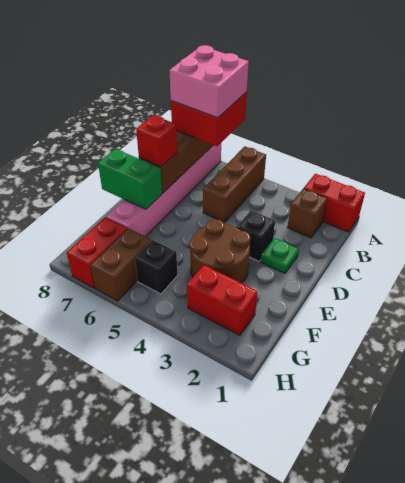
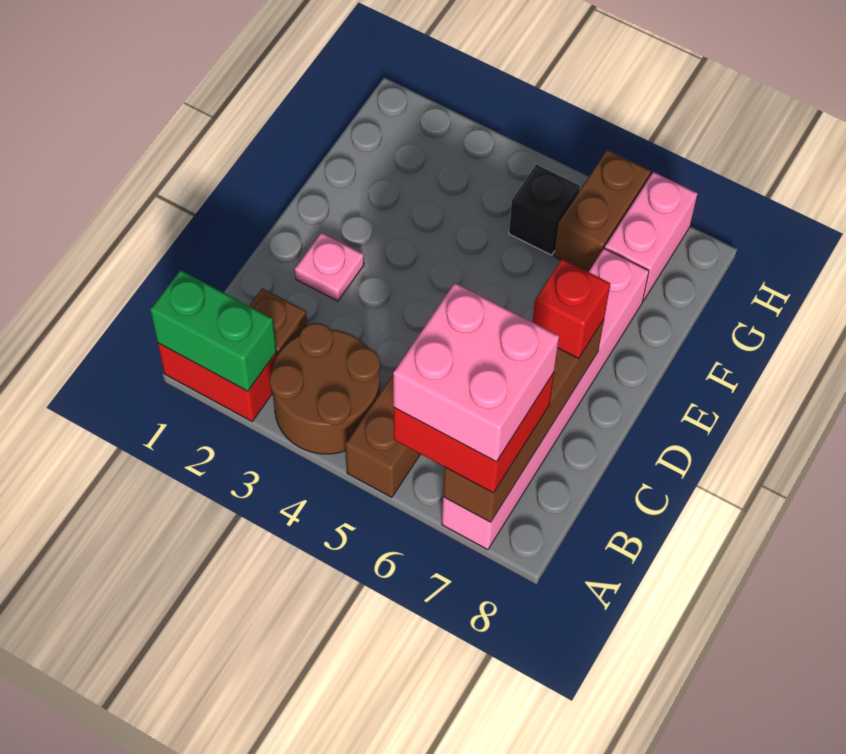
green plate D2 level 1 -> pink plate D2 level 1
black brick D3 level 1 -> none
brown round brick E3:F4 level 1 -> brown round brick A3:B4 level 1
green brick E7:E8 level 2 -> green brick A1:A2 level 2
red brick G2:G3 level 1 -> none
red brick G7:H7 level 1 -> pink brick G7:H7 level 1

